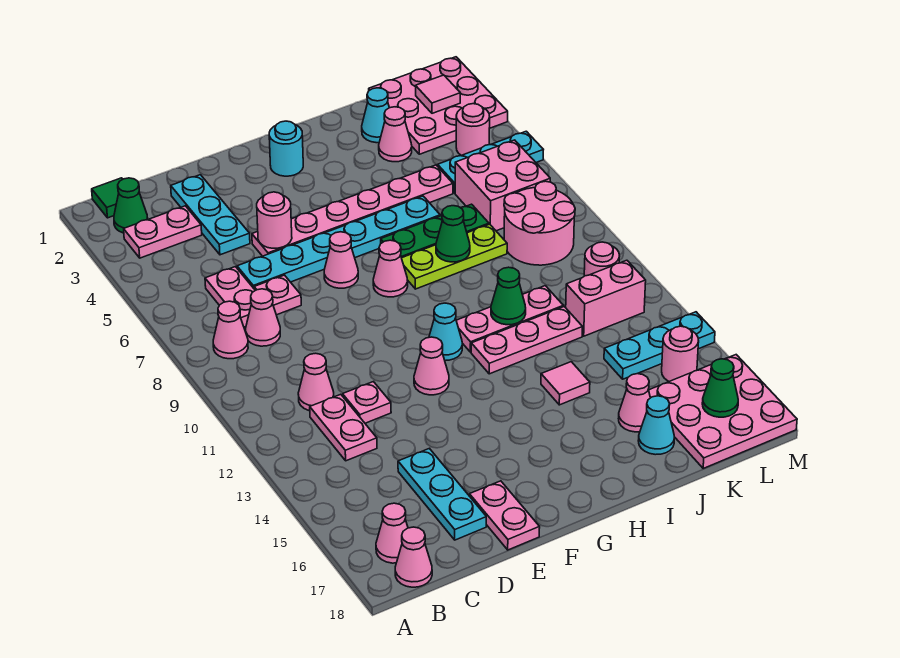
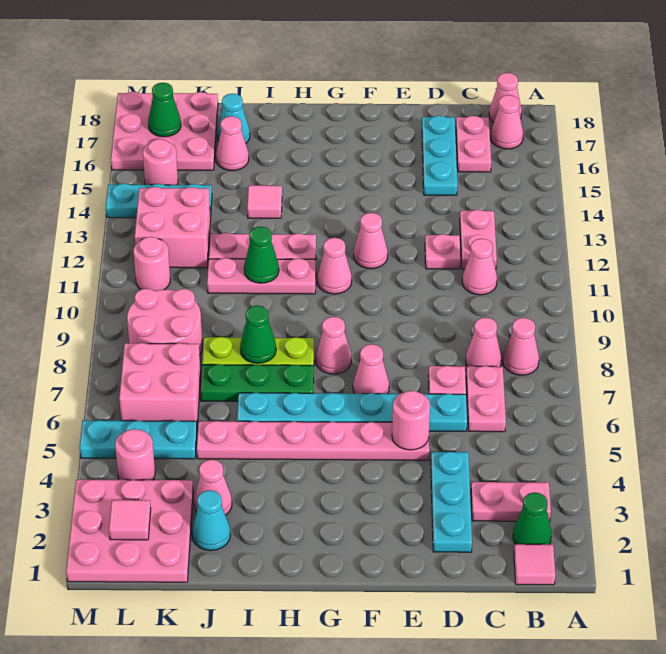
green tile B1 level 1 -> pink tile B1 level 1
pink plate E17:E18 level 1 -> pink plate C16:C17 level 1
cyan round brick G2 level 1 -> none
cyan cone G11 level 1 -> pink cone G11 level 1
pink brick K12:L12 level 1 -> pink brick K12:L13 level 1

